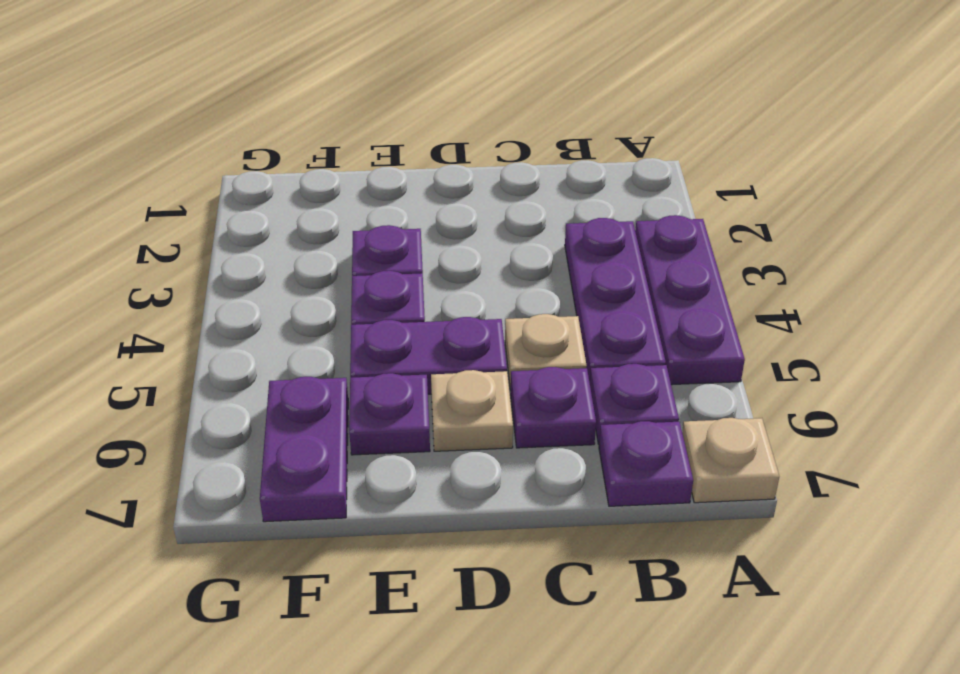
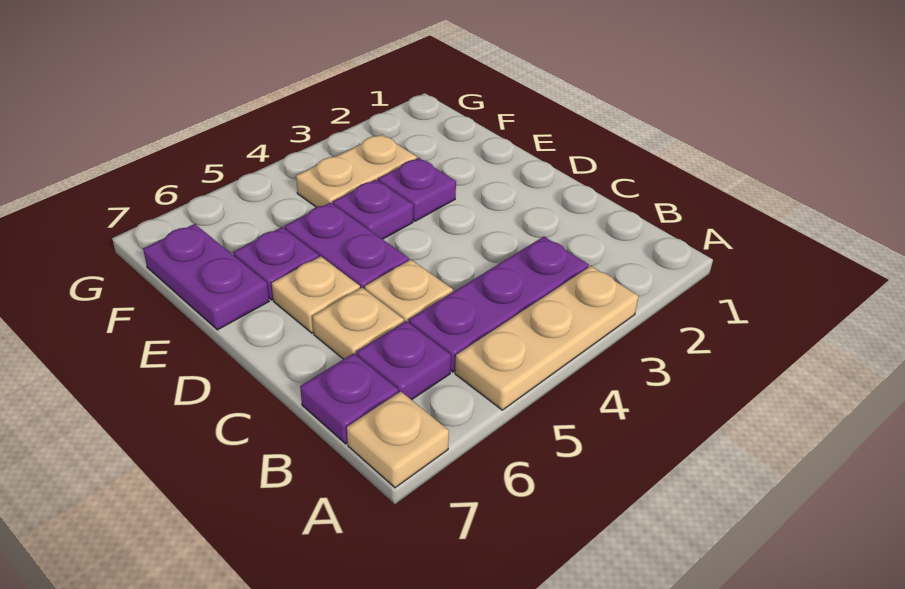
purple plate A3:A5 level 1 -> tan plate A3:A5 level 1
purple plate C6 level 1 -> tan plate C6 level 1
none -> tan plate F3:F4 level 1
purple plate F6:F7 level 1 -> purple plate E7:F7 level 1

